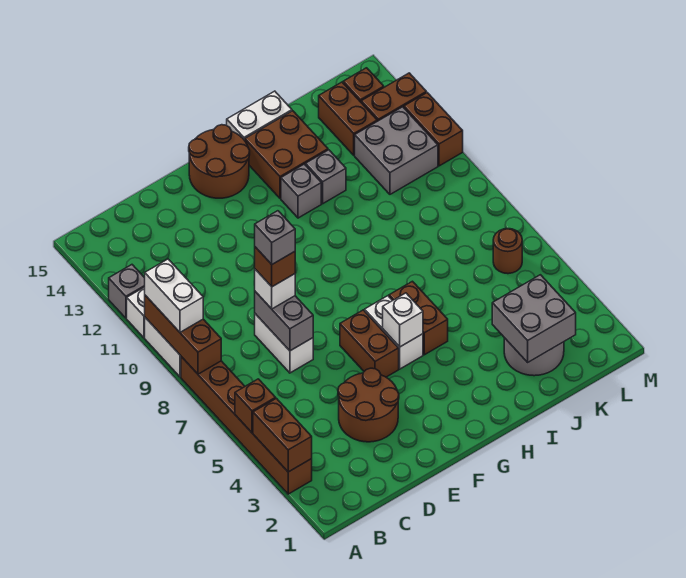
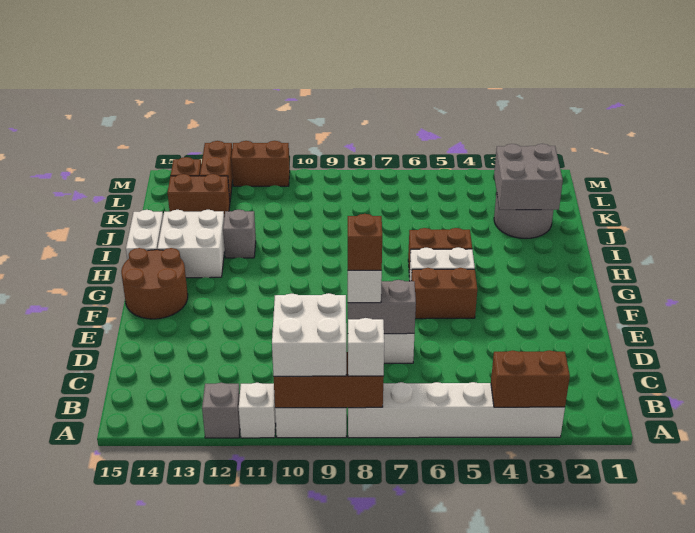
brown brick A3:A8 level 1 -> white brick A3:A8 level 1
brown brick A5 level 2 -> none
white brick A9:A10 level 3 -> white brick A9:B10 level 3
brown round brick D3:E4 level 1 -> none
grey brick D8 level 5 -> none
white brick G5 level 2 -> white brick A8 level 3
grey brick H12 level 1 -> none
brown brick H13:I14 level 1 -> white brick H13:I14 level 1
grey brick K11:L12 level 1 -> none
brown round brick L6 level 1 -> none

